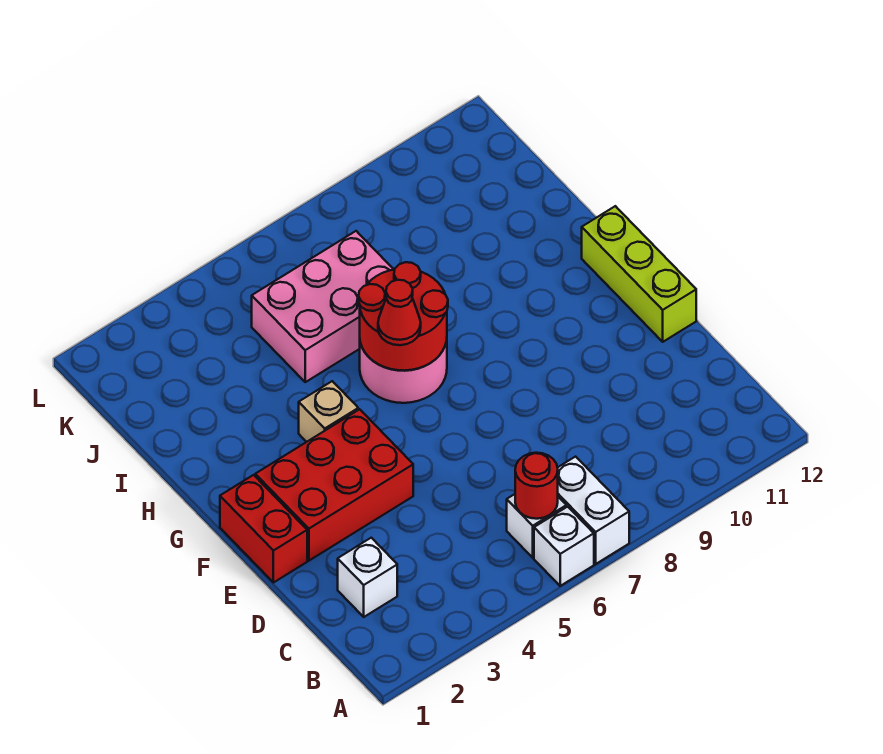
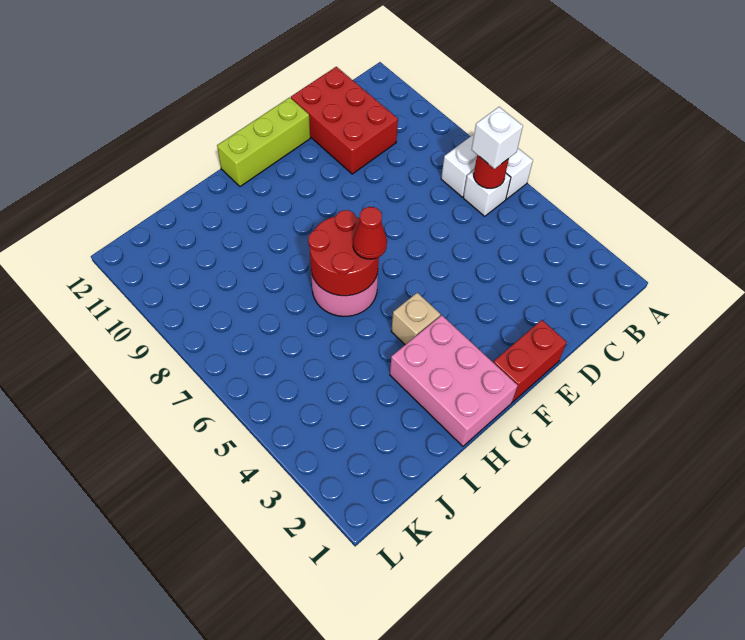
white brick C2 level 1 -> white brick B6 level 3
red brick E2:F4 level 1 -> red brick C10:D12 level 1
pink brick I5:J7 level 1 -> pink brick G1:H3 level 1

